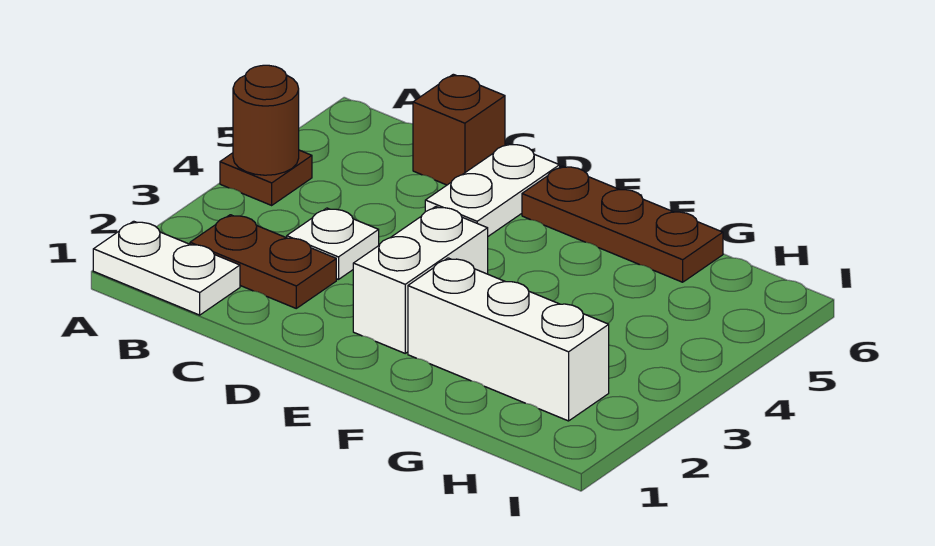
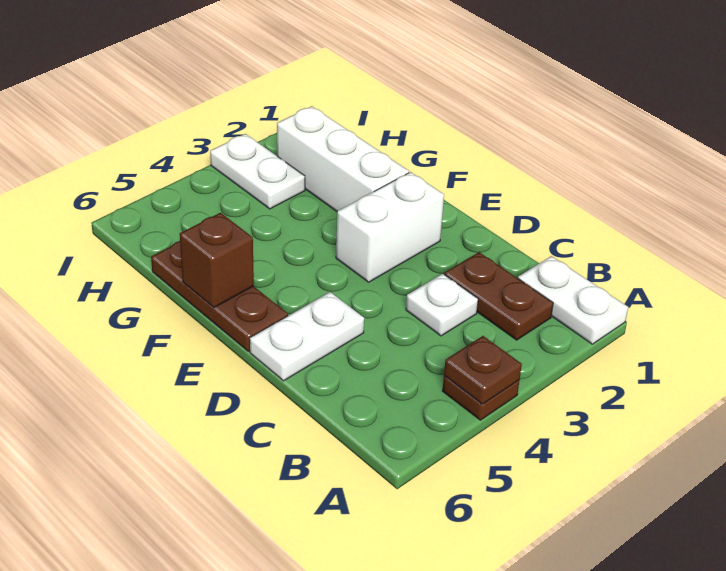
brown round brick A4 level 2 -> brown plate A4 level 2
brown brick C6 level 1 -> brown brick F6 level 2
none -> white plate H3:I3 level 1

